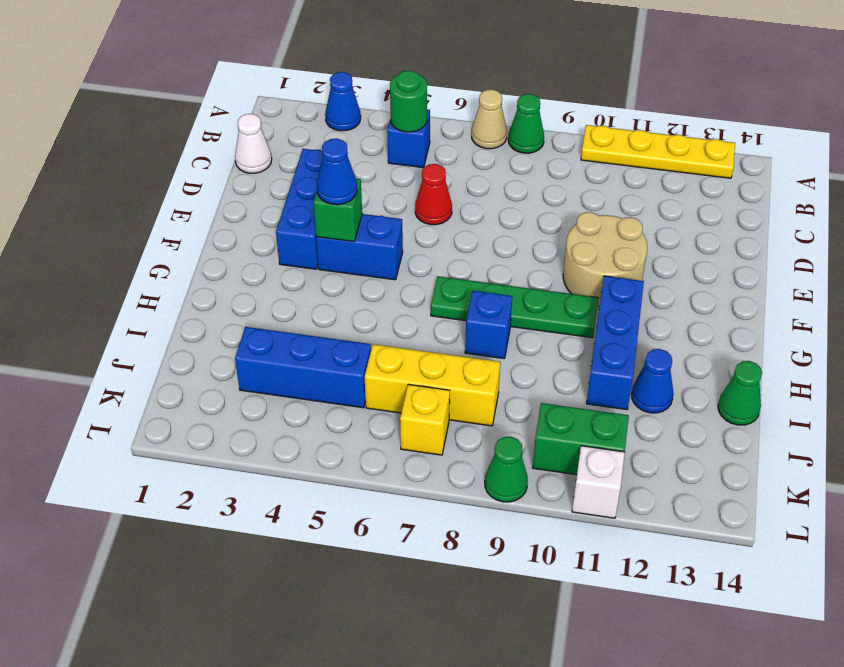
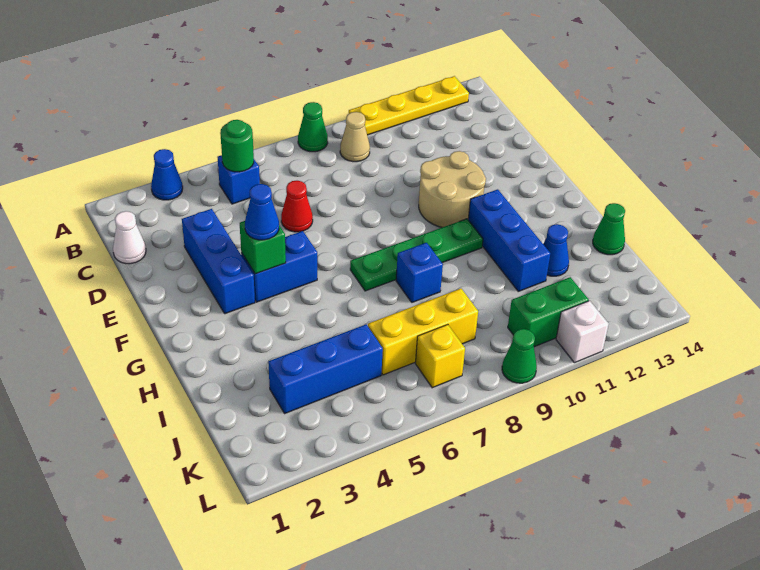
tan cone A7 level 1 -> tan cone B9 level 1

